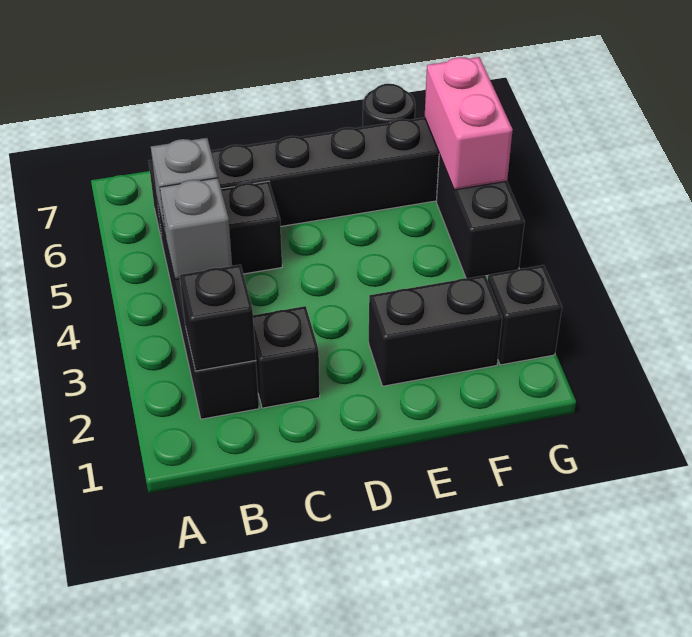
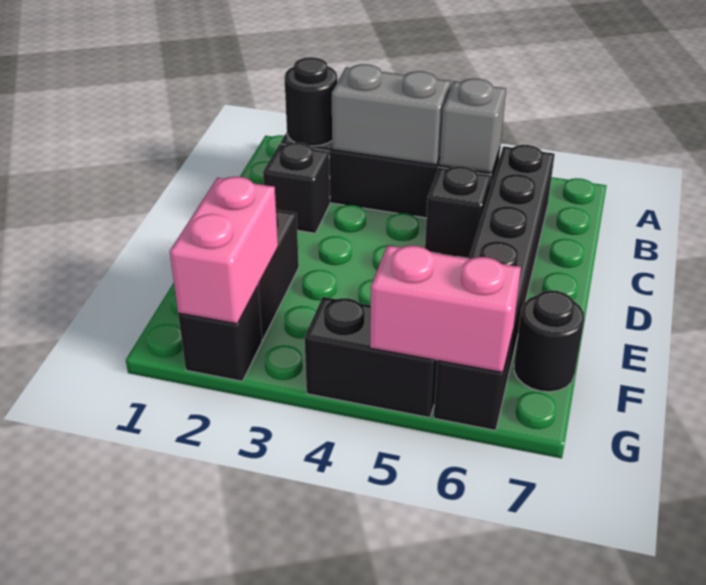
black brick B2 level 2 -> black round brick B2 level 2
grey brick B4 level 2 -> grey brick B3:B4 level 2
none -> pink brick F2:G2 level 2

